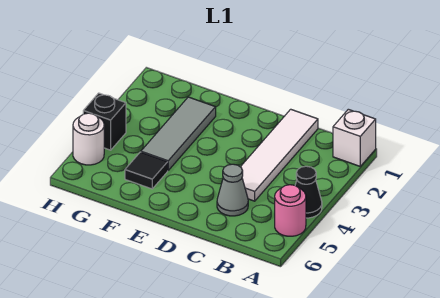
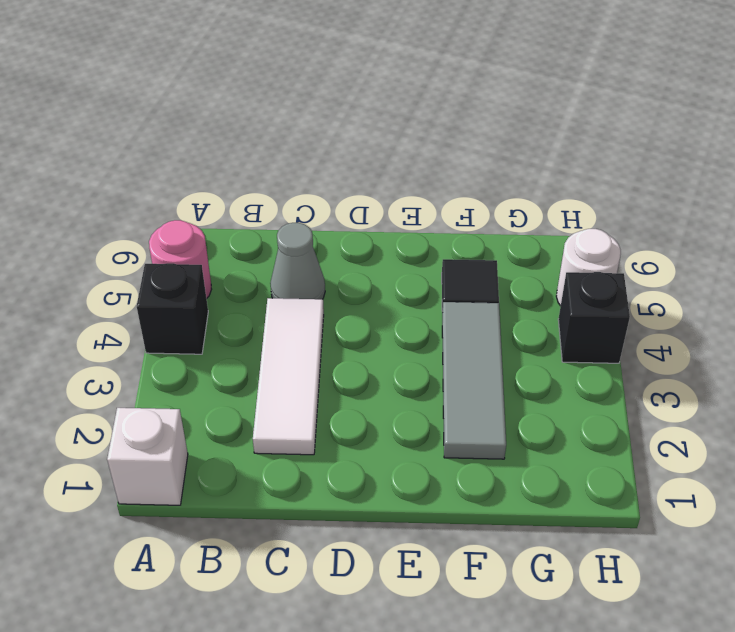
black cone A4 level 1 -> black brick A4 level 1
white tile C1:C4 level 1 -> white tile C2:C4 level 1

